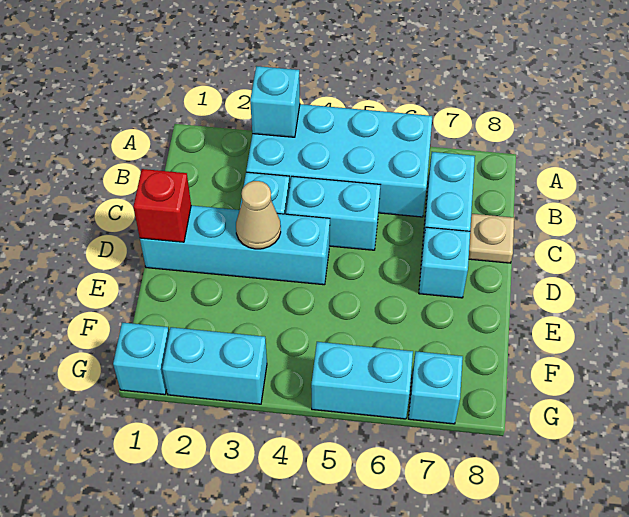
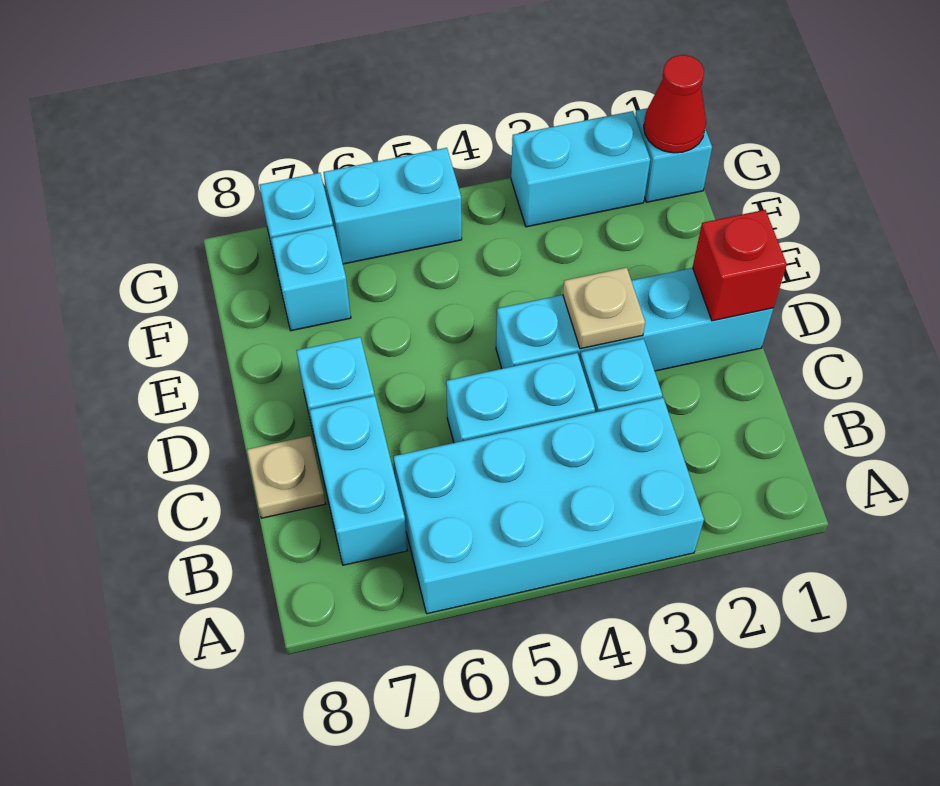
cyan brick A3 level 2 -> cyan brick F7 level 1
tan cone D3 level 2 -> tan plate D3 level 2
none -> red cone G1 level 2

